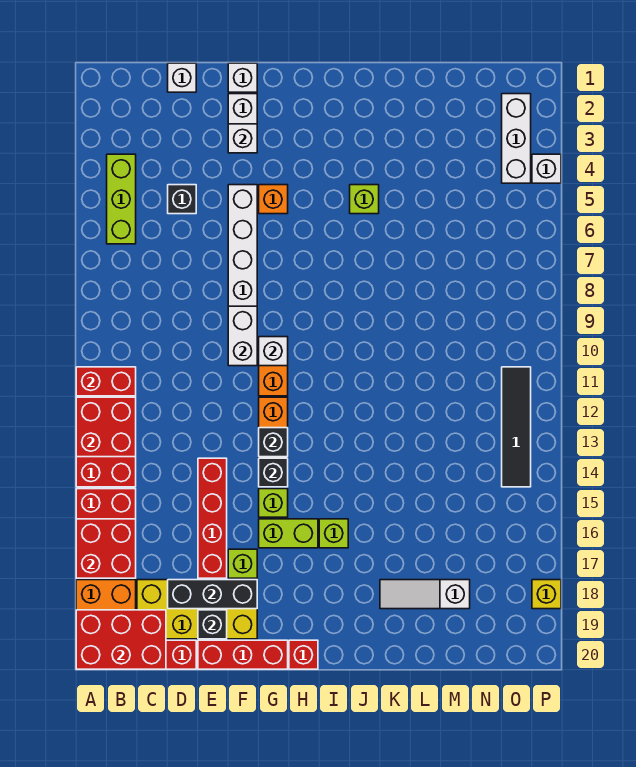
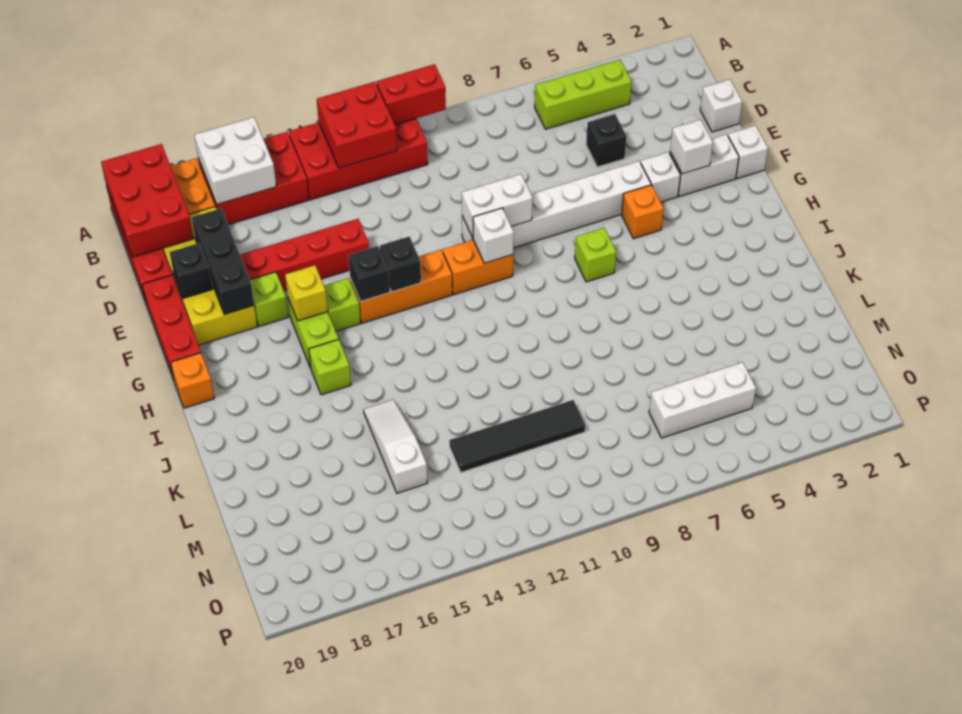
red brick A11:B11 level 2 -> red brick A10:A11 level 2
red brick A16:B17 level 2 -> white brick A16:B17 level 2
red brick H20 level 1 -> orange brick H20 level 1
lime brick J5 level 1 -> lime brick H7 level 1
white slope K18:M18 level 1 top M -> white slope K15:M15 level 1 top M
white brick O2:O4 level 1 -> white brick N5:N7 level 1
black tile O11:O14 level 1 -> black tile M10:M13 level 1
white brick P4 level 1 -> white brick F4 level 1
yellow brick P18 level 1 -> yellow brick G16 level 2

